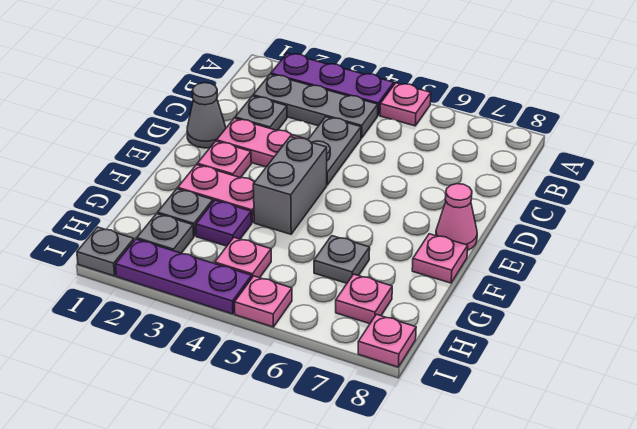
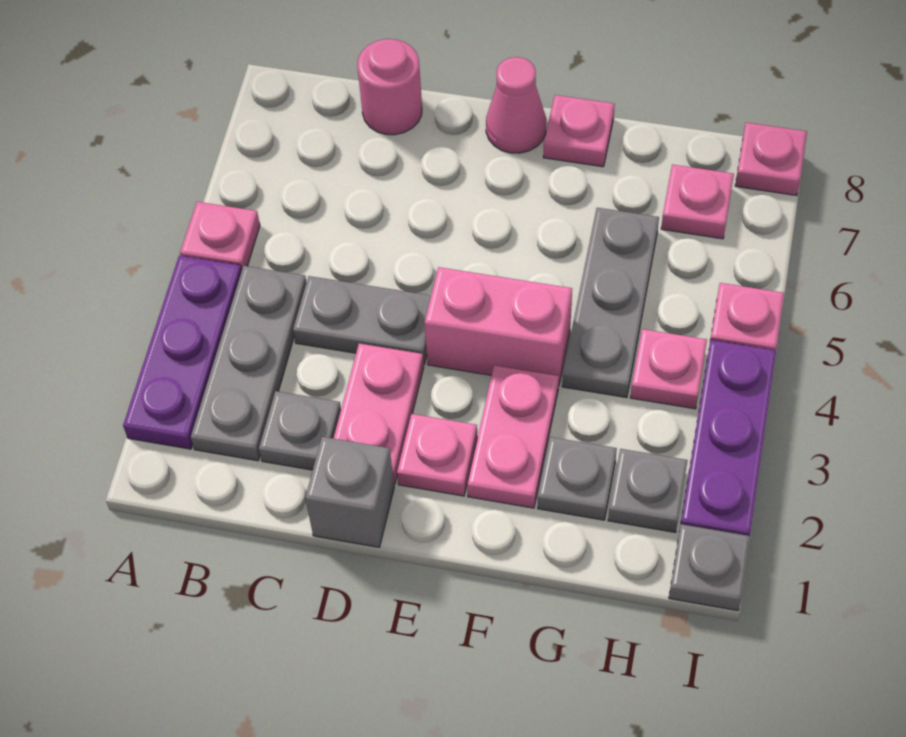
none -> pink round brick C8 level 1
grey cone D1 level 1 -> grey brick D1 level 1
grey brick E4:F4 level 1 -> pink brick E4:F4 level 1
purple plate G3 level 1 -> none
grey plate G6 level 1 -> grey plate G4:G6 level 1

